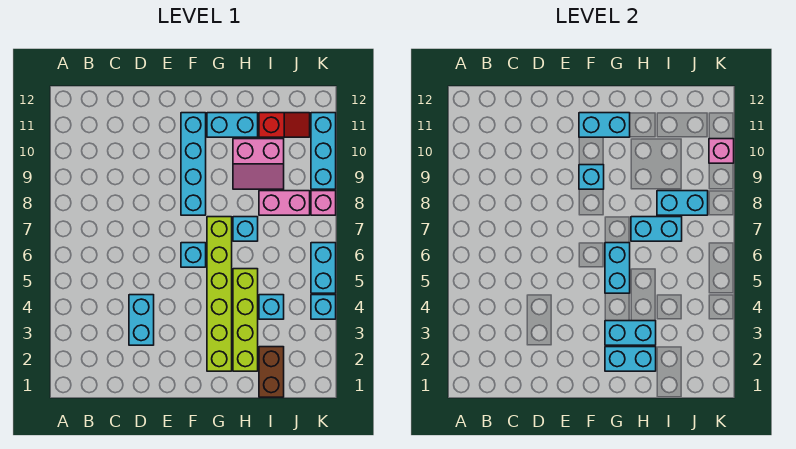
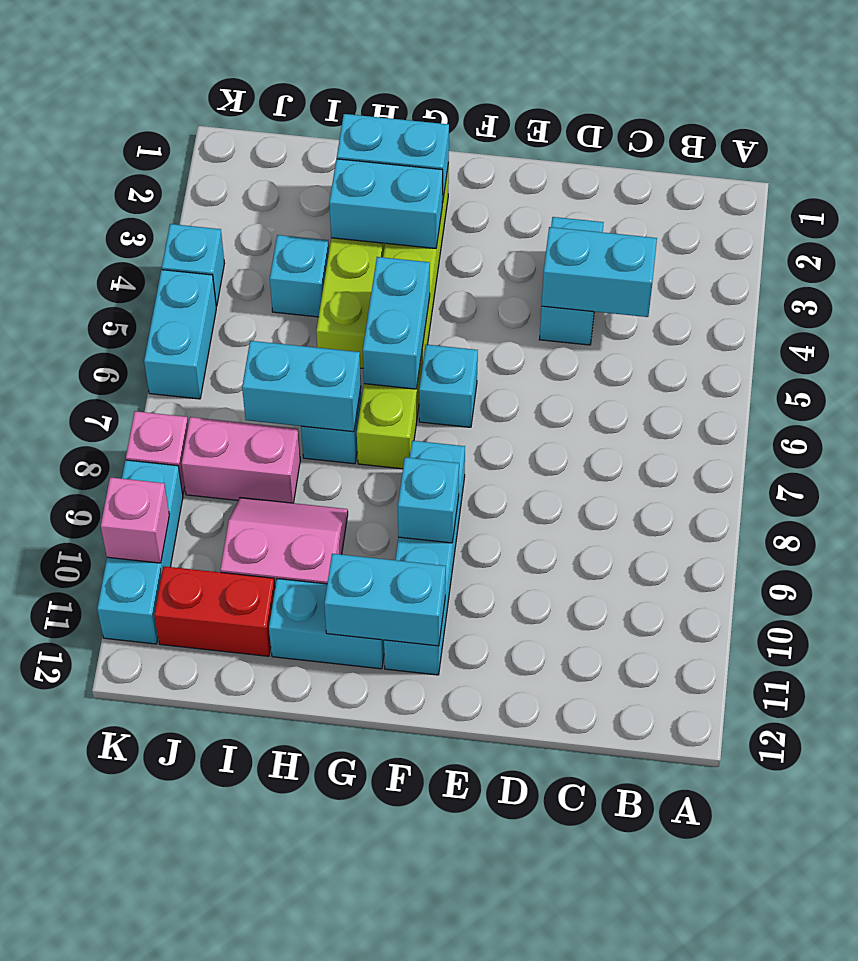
brown brick I1:I2 level 1 -> none
cyan brick I8:J8 level 2 -> cyan brick C4:D4 level 2
red slope I11:J11 level 1 top I -> red brick I11:J11 level 1

